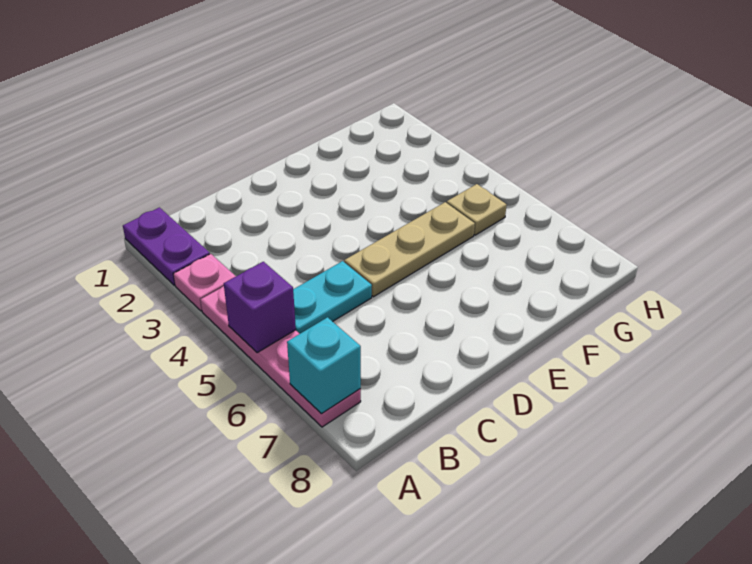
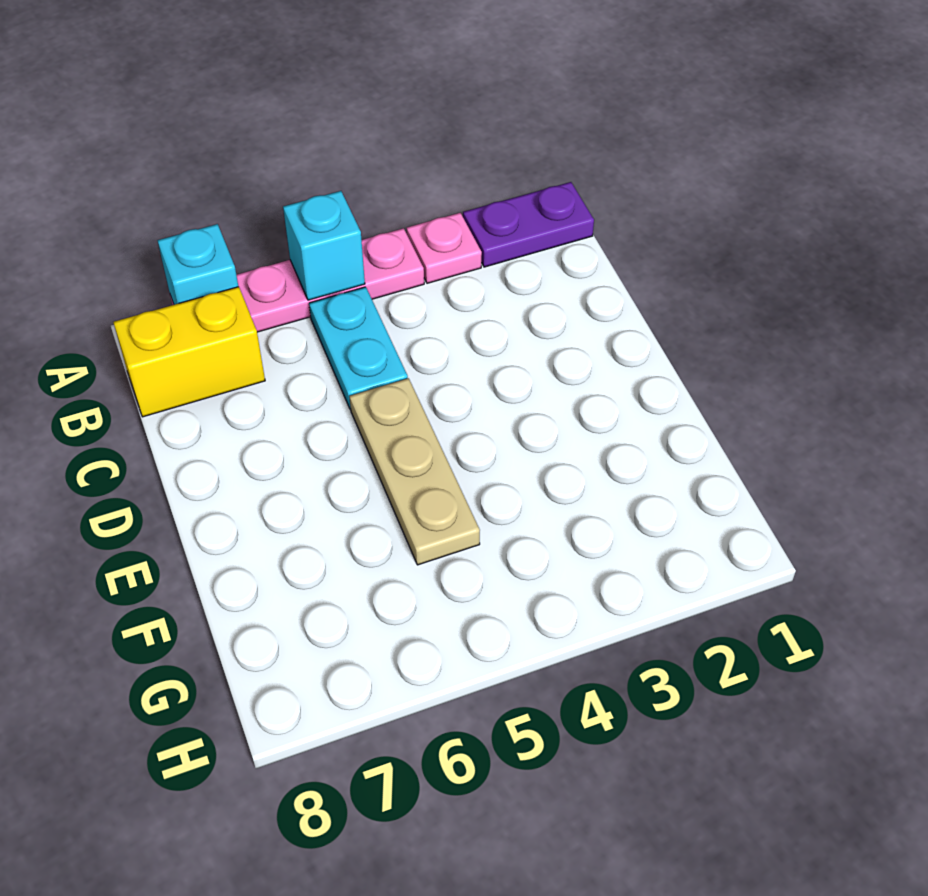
purple brick A5 level 2 -> cyan brick A5 level 2
none -> yellow brick B7:B8 level 1
tan plate G5 level 1 -> none

